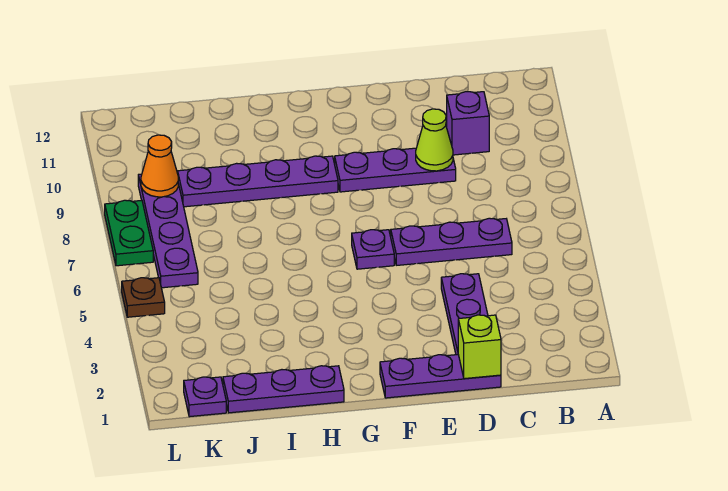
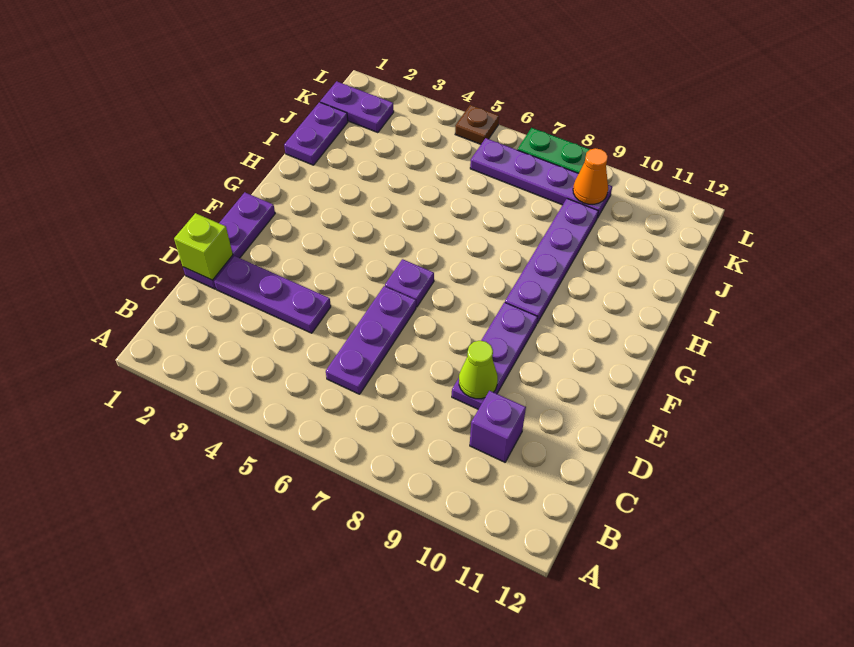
purple plate H1:J1 level 1 -> purple plate I1:J1 level 1
purple plate K1 level 1 -> purple plate K1:K2 level 1

